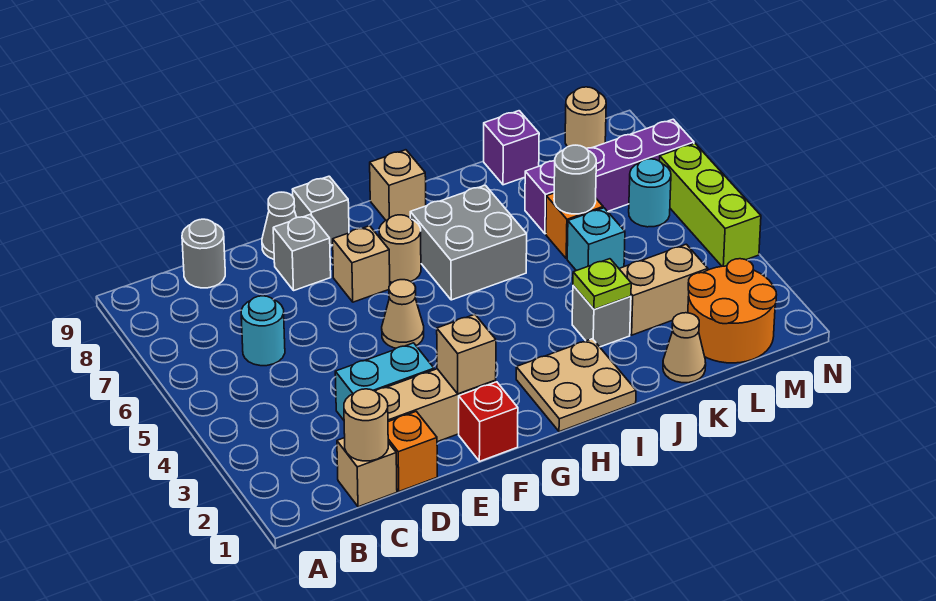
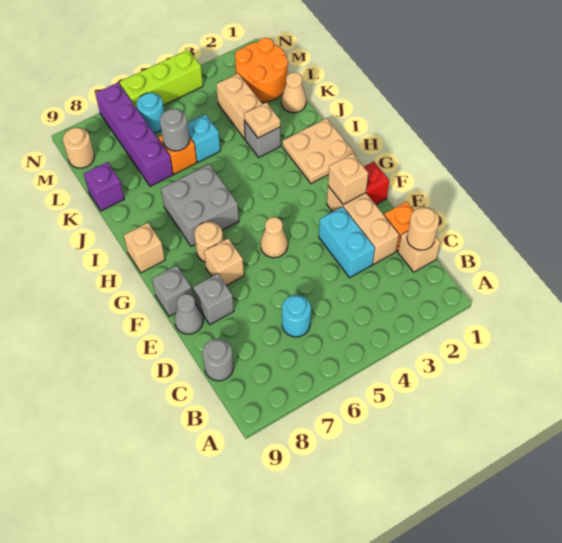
lime plate J3 level 2 -> tan plate J3 level 2

